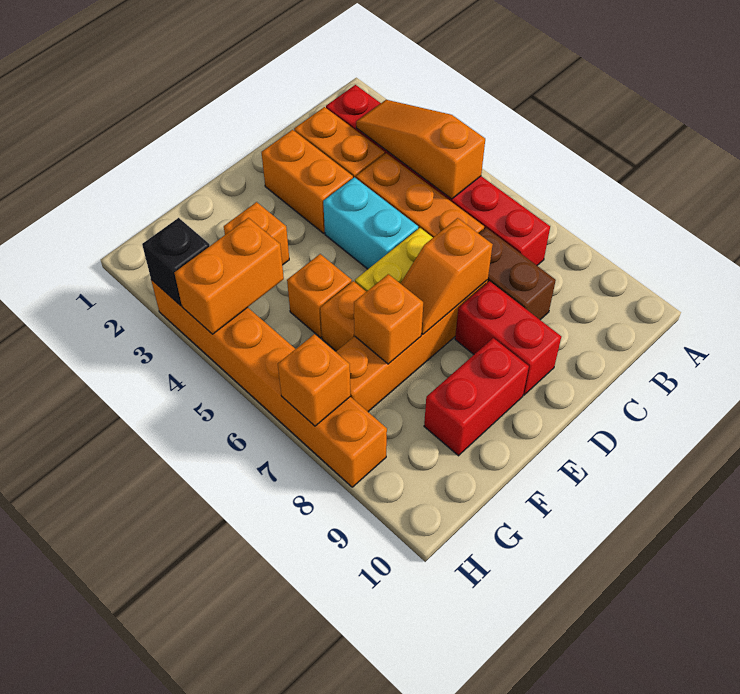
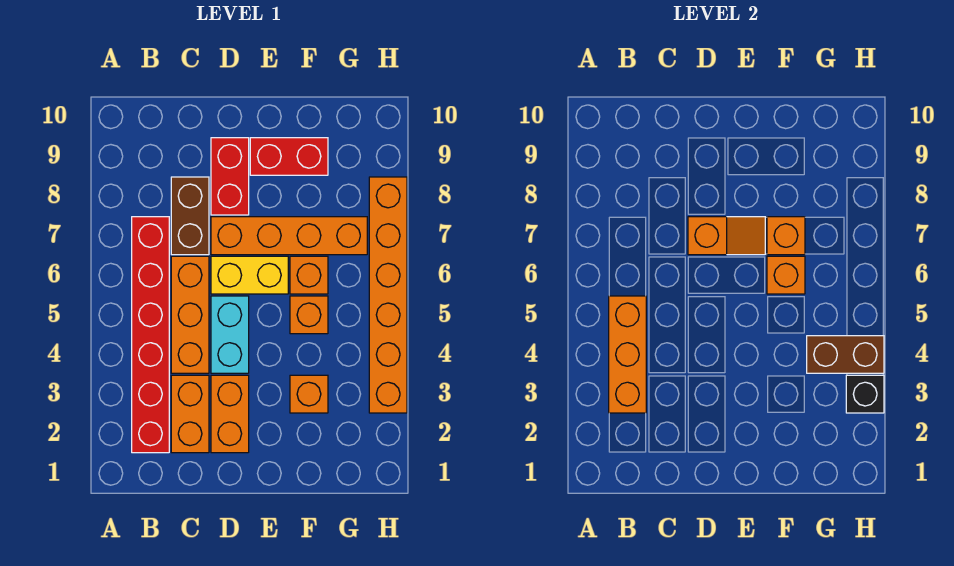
orange slope B3:B5 level 2 top 5 -> orange brick B3:B5 level 2
orange brick G4:H4 level 2 -> brown brick G4:H4 level 2
orange brick H7 level 2 -> orange brick F6 level 2

